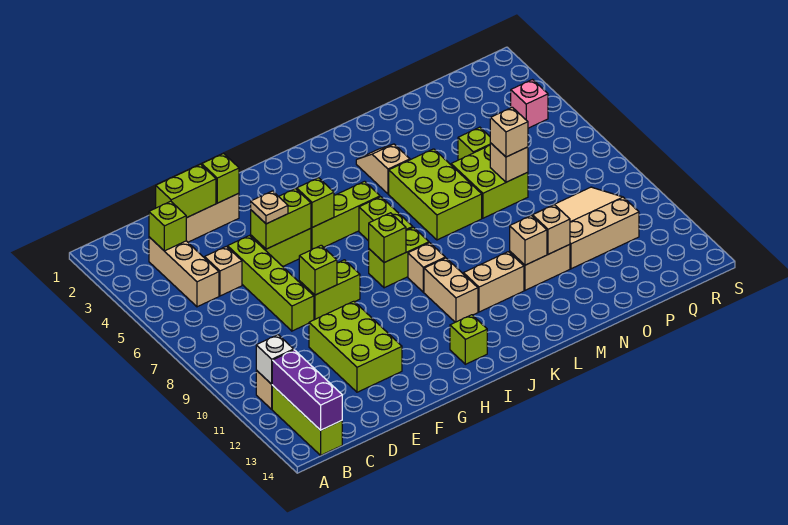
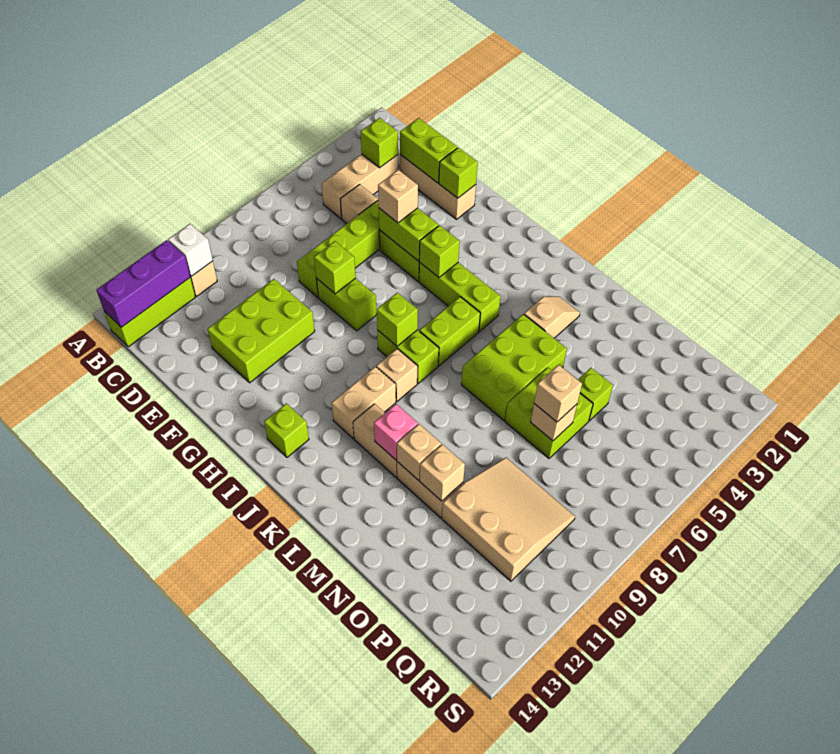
tan plate F5 level 3 -> tan brick F5 level 3
pink brick R4 level 1 -> pink brick L11 level 2

